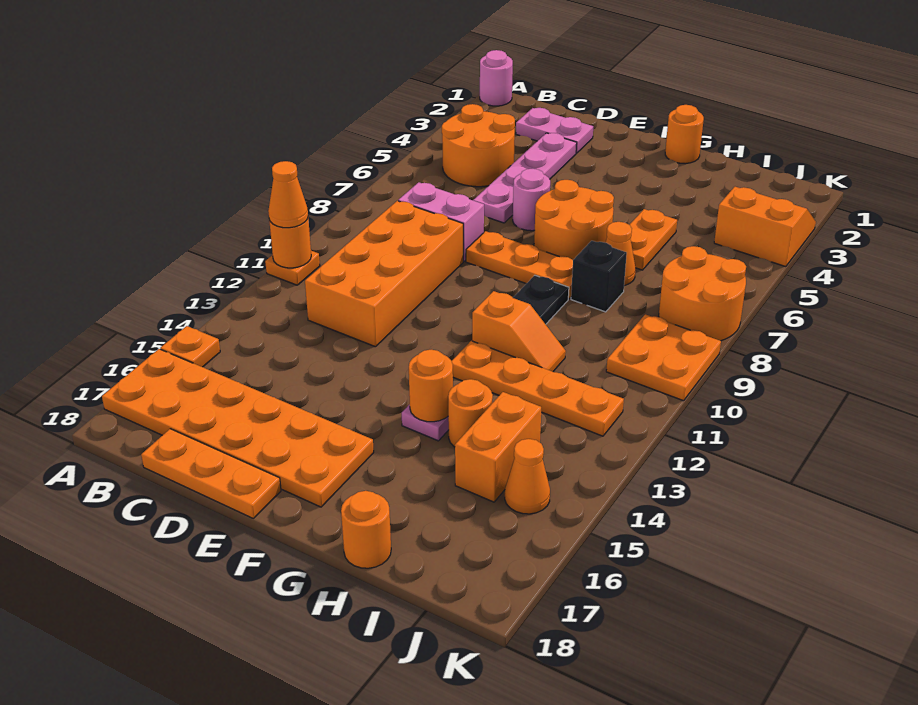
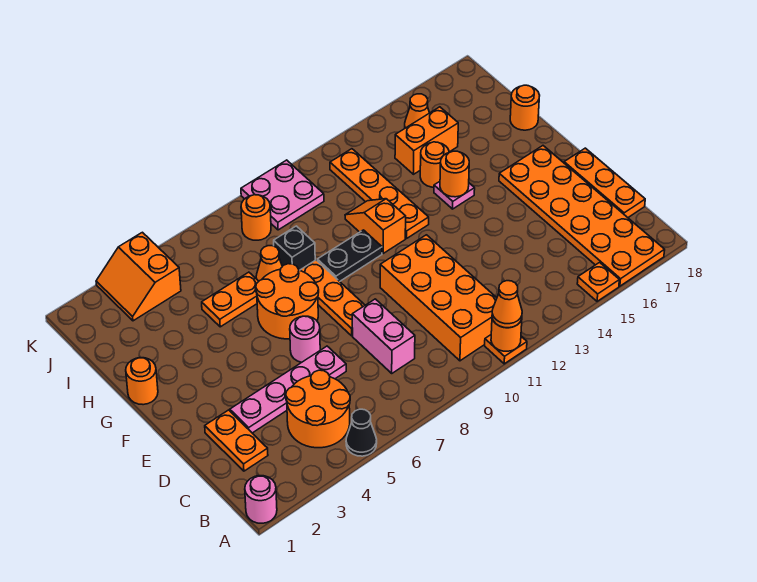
none -> black cone A5 level 1
pink plate C2:D2 level 1 -> orange plate C2:D2 level 1
orange brick C9:D12 level 1 -> orange brick B10:E11 level 1
orange round brick J7:K8 level 1 -> orange round brick J8 level 1
orange plate J9:K10 level 1 -> pink plate J9:K10 level 1

